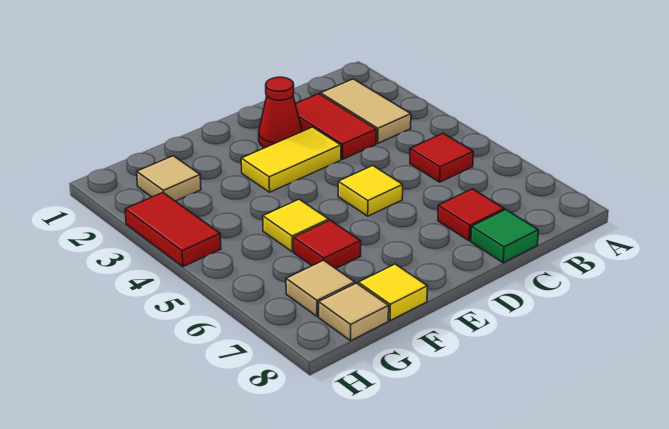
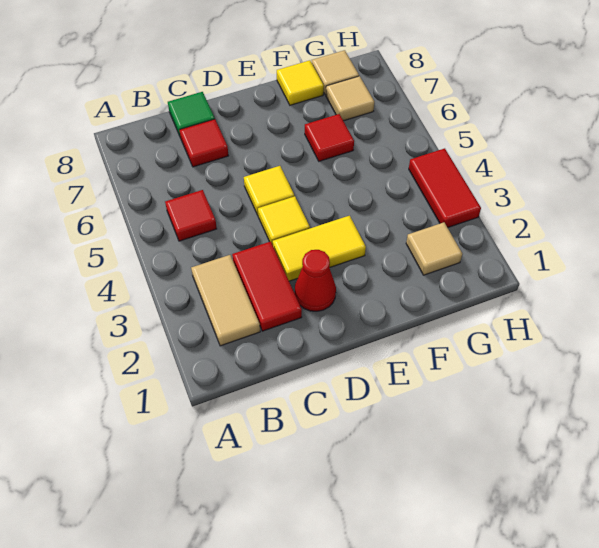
yellow tile F5 level 1 -> yellow tile D4 level 1

